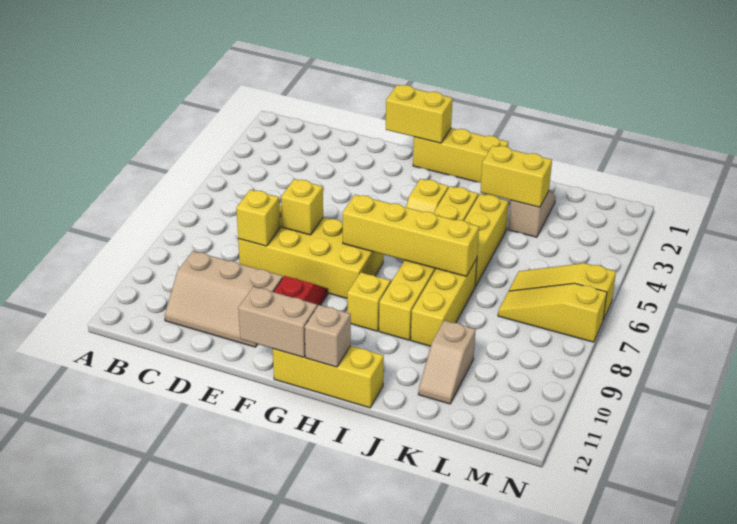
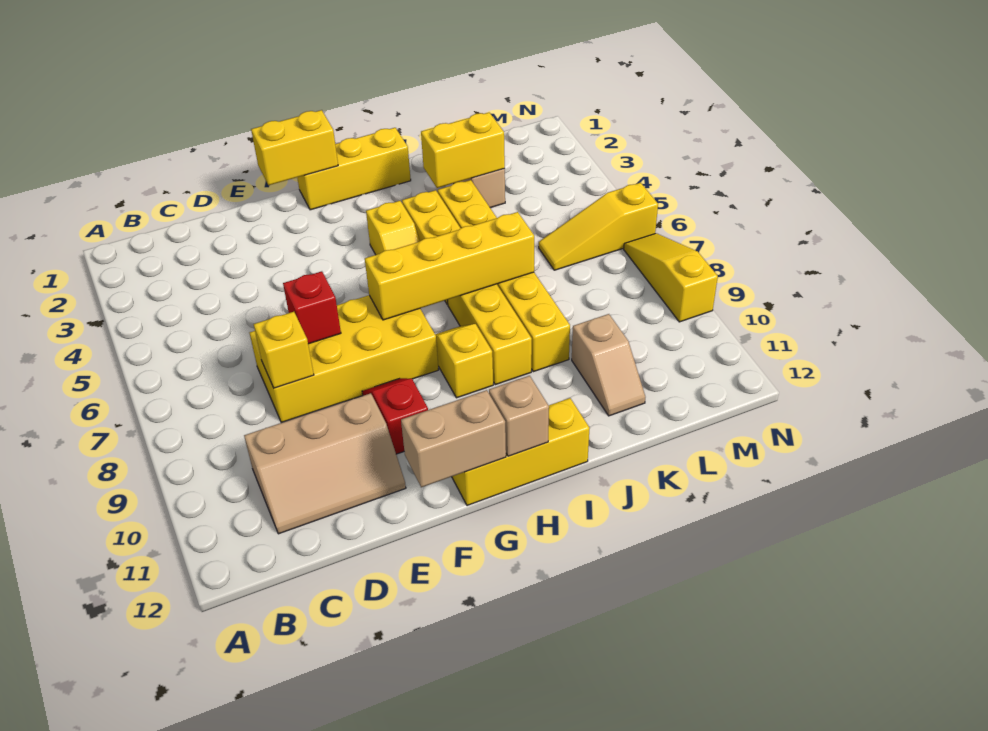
yellow brick E7 level 2 -> red brick E7 level 2
yellow slope L7:N7 level 1 top N -> yellow slope N7:N9 level 1 top 9

